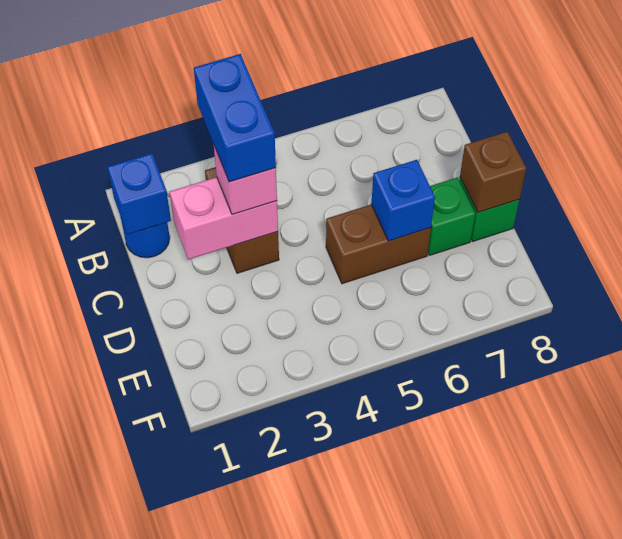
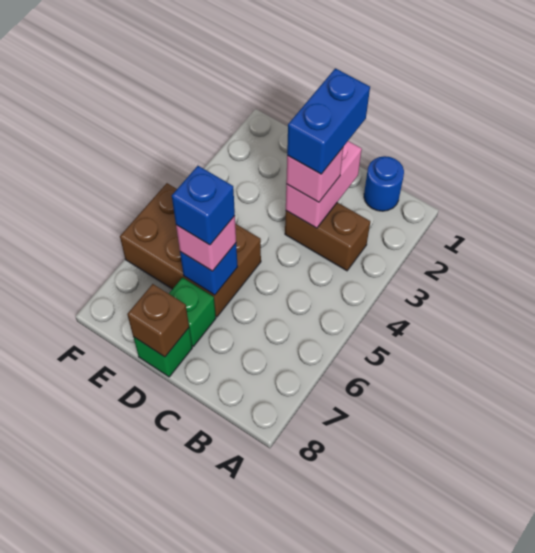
blue brick B1 level 2 -> blue brick D6 level 4
blue brick B3:C3 level 4 -> blue brick C2:C3 level 4
brown brick D5:D6 level 1 -> brown brick D5:F6 level 1
none -> pink brick D6 level 3

